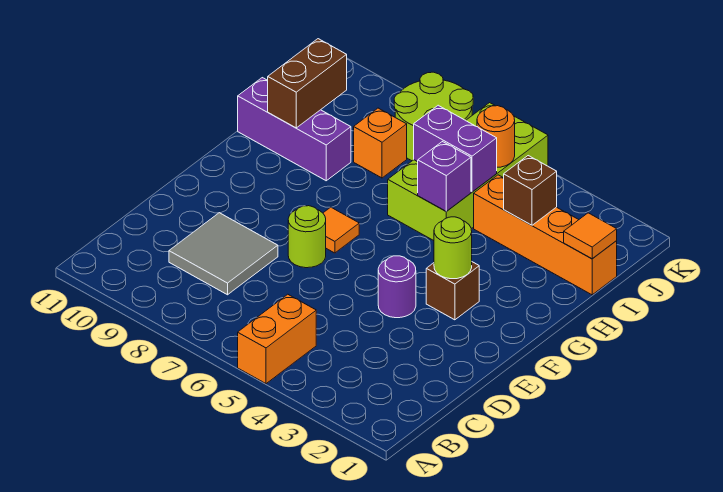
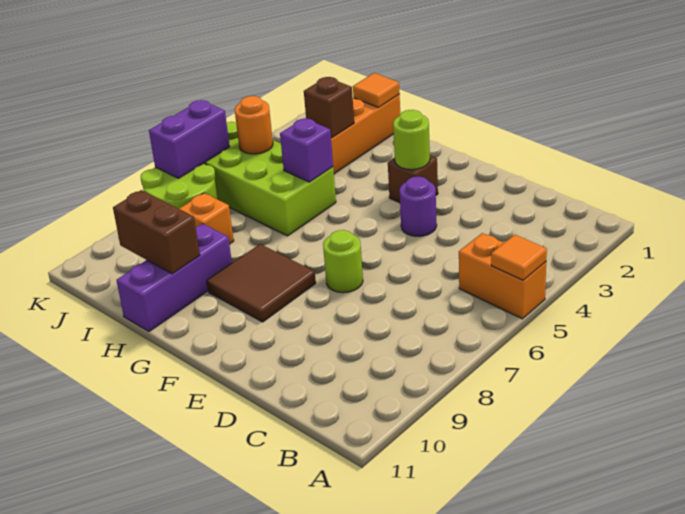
grey tile C8:D9 level 1 -> none
orange tile F7 level 1 -> orange tile A5 level 2
none -> brown tile F8:G9 level 1
purple brick I5:I6 level 2 -> purple brick K6:K7 level 2

